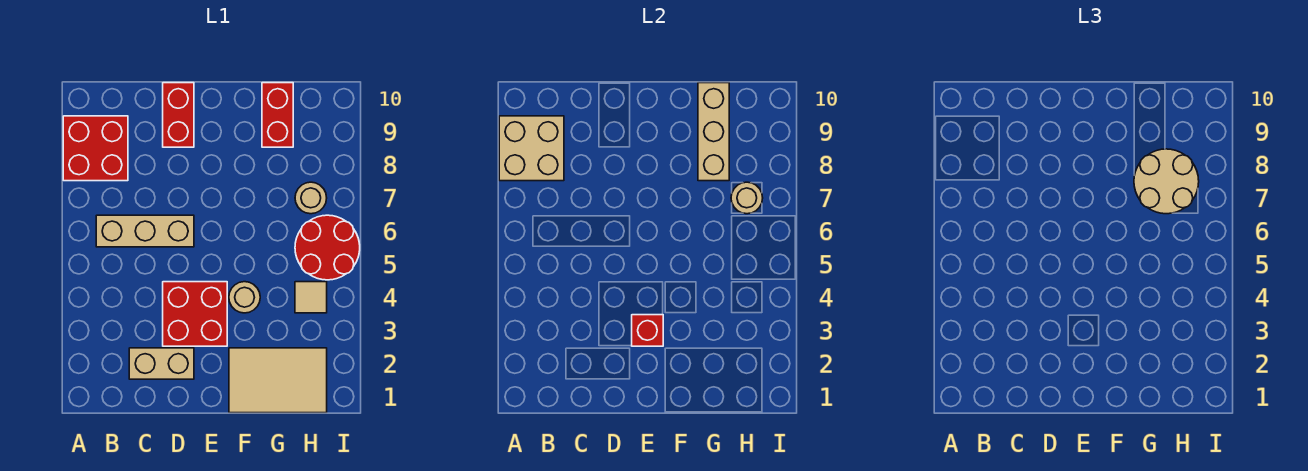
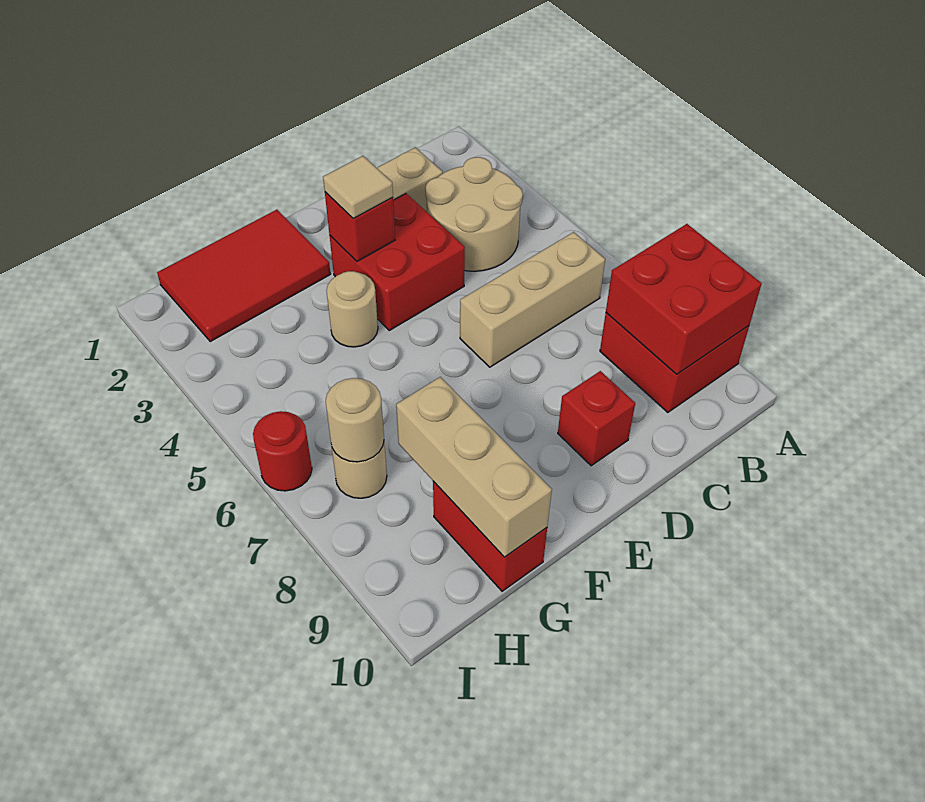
tan brick A8:B9 level 2 -> red brick A8:B9 level 2
red brick D9:D10 level 1 -> red brick D9 level 1
tan tile F1:H2 level 1 -> red tile F1:H2 level 1
tan round brick G7:H8 level 3 -> tan round brick B3:C4 level 1
tan tile H4 level 1 -> tan tile E3 level 3
red round brick H5:I6 level 1 -> red round brick I6 level 1

